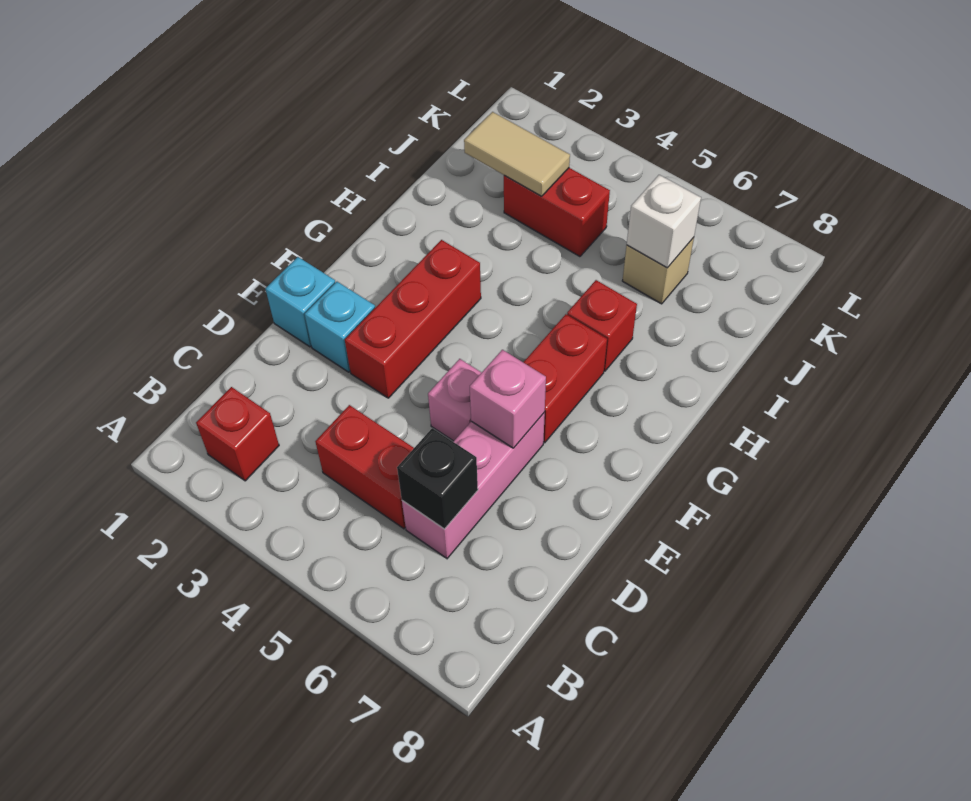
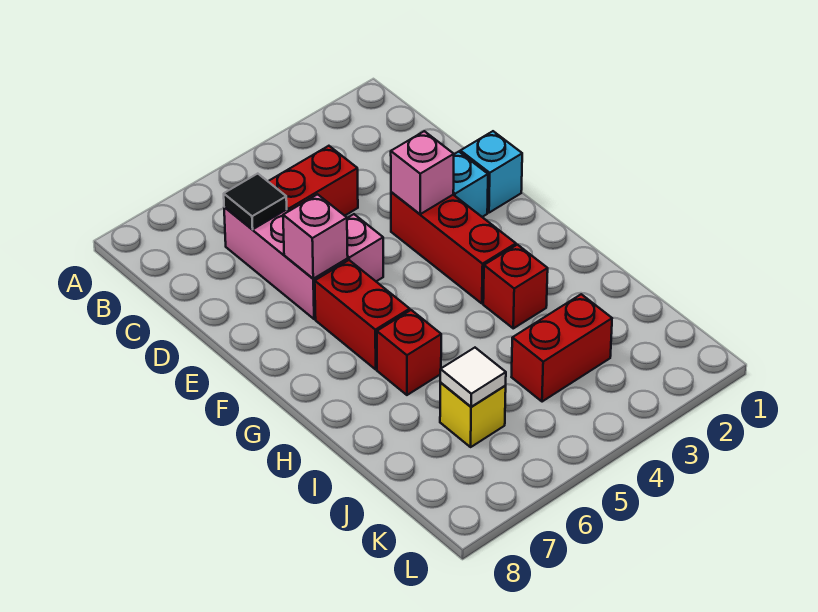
red brick B2 level 1 -> red brick H3 level 1
black brick C6 level 2 -> black tile C6 level 2
none -> pink brick E3 level 2
tan tile J2:J3 level 2 -> none
tan brick J6 level 1 -> yellow brick J6 level 1
white brick J6 level 2 -> white tile J6 level 2

